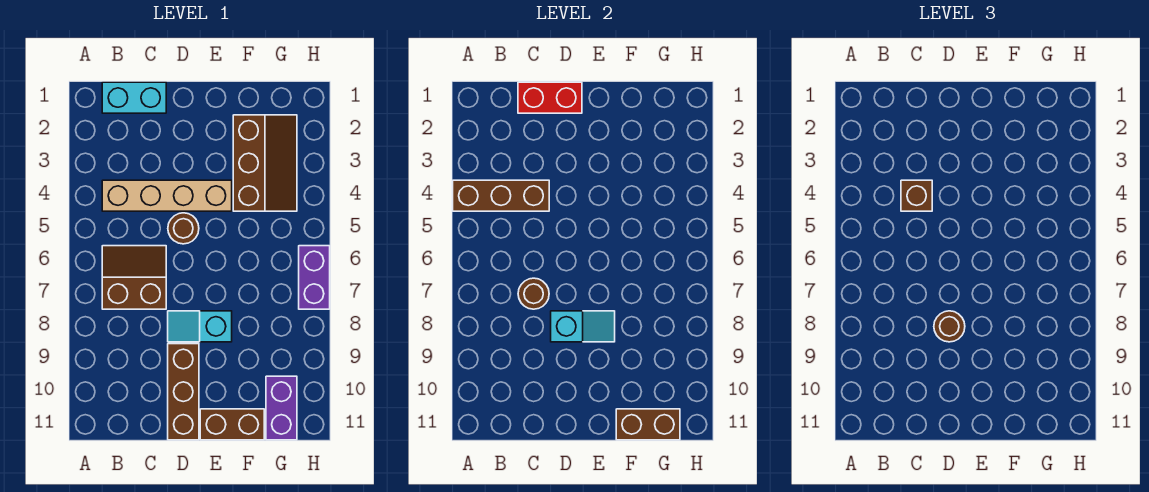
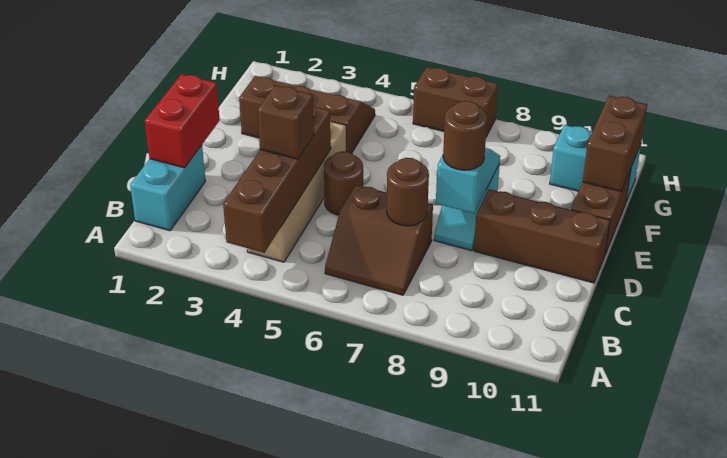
brown brick A4:C4 level 2 -> brown brick A4:D4 level 2
brown slope B6:C7 level 1 top 7 -> brown slope B6:C7 level 1 top C
purple brick G10:G11 level 1 -> cyan brick G10:G11 level 1
purple brick H6:H7 level 1 -> brown brick H6:H7 level 1

